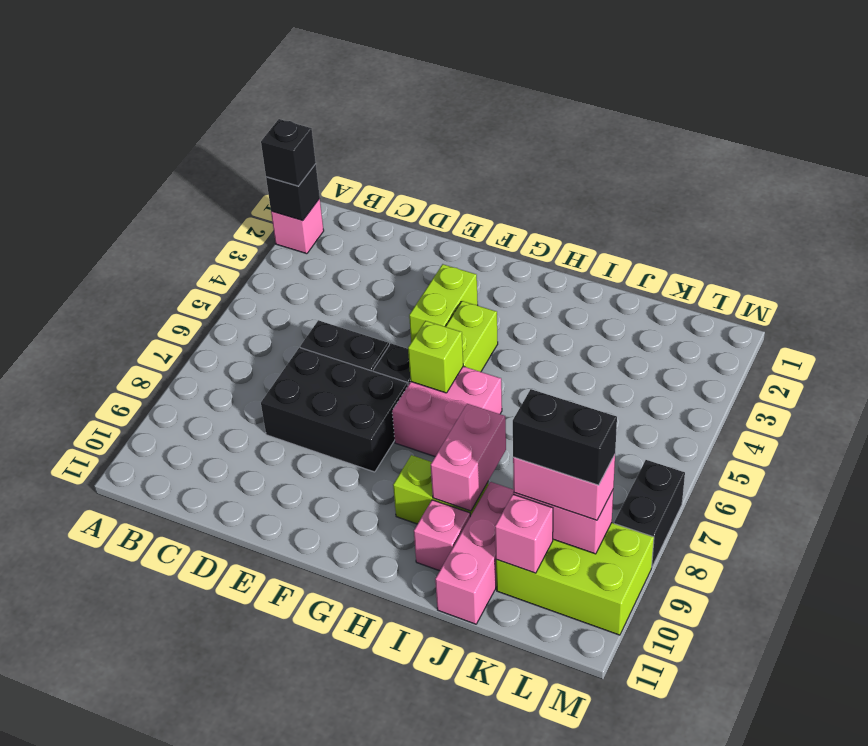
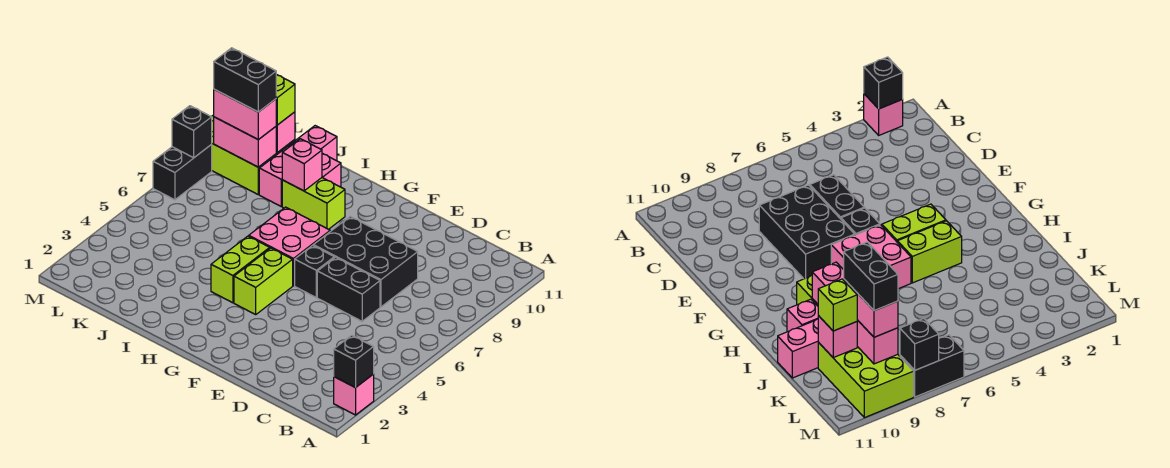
black brick A2 level 3 -> black brick M8 level 2
lime brick F3:F4 level 1 -> lime brick H4:H5 level 1
lime brick G6 level 2 -> lime brick K10 level 3
pink brick I8:I9 level 2 -> pink brick I9 level 2

